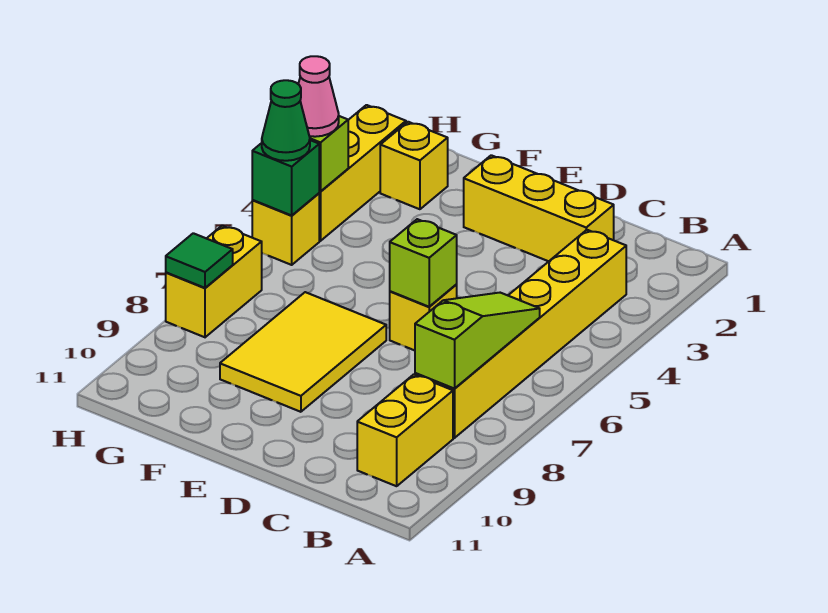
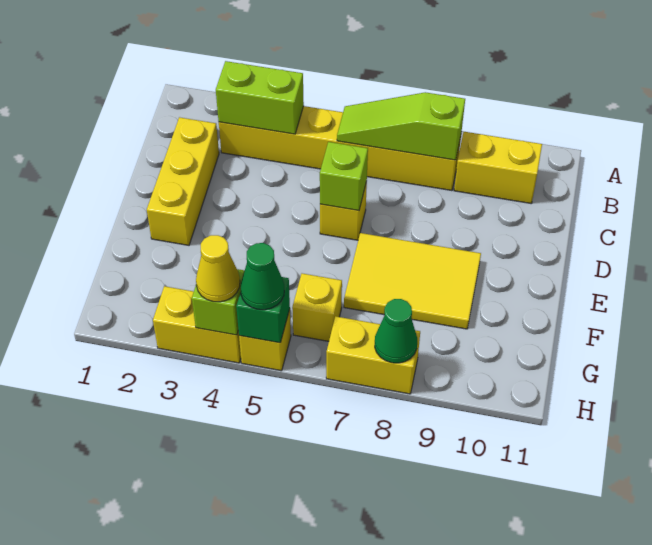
none -> lime brick B3:B4 level 2
yellow brick G2 level 1 -> yellow brick G6 level 1
yellow brick H2:H4 level 1 -> yellow brick H3:H4 level 1
pink cone H4 level 3 -> yellow cone H4 level 3
green tile H8 level 2 -> green cone H8 level 2

